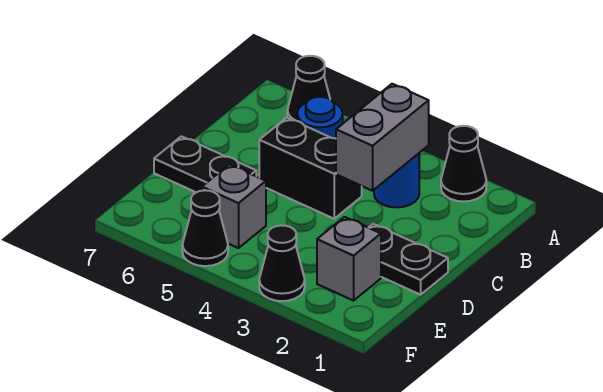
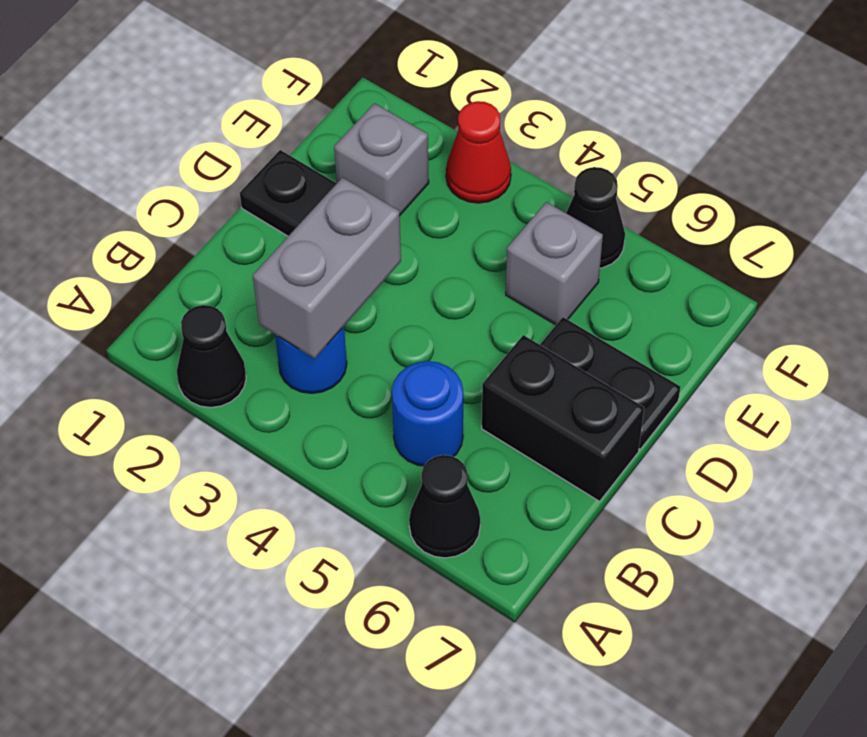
black brick C4:C5 level 1 -> black brick C6:C7 level 1
black cone F3 level 1 -> red cone F3 level 1

